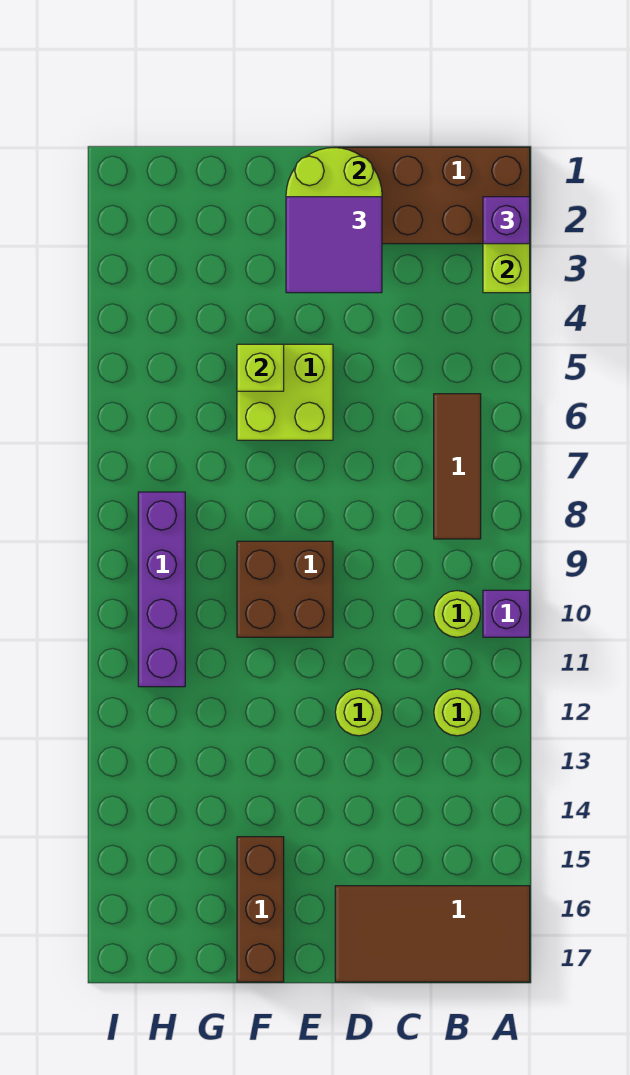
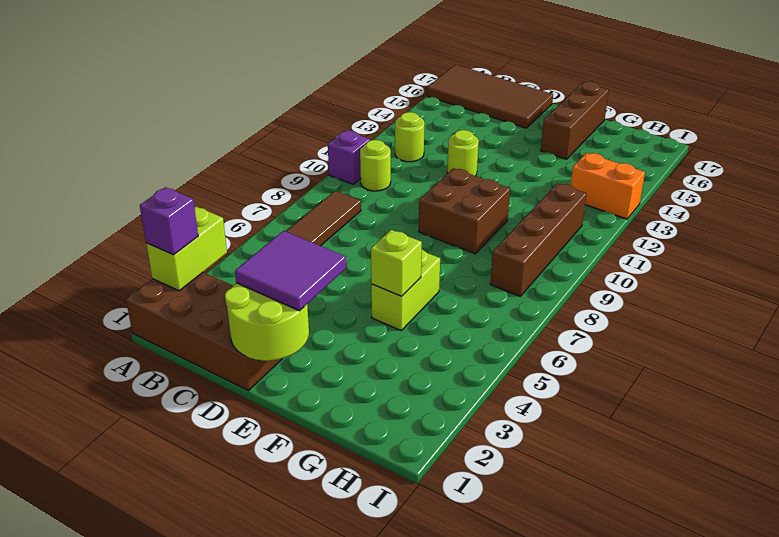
lime brick E5:F6 level 1 -> lime brick F5:F6 level 1
purple brick H8:H11 level 1 -> brown brick H8:H11 level 1
none -> orange brick H13:I13 level 1

